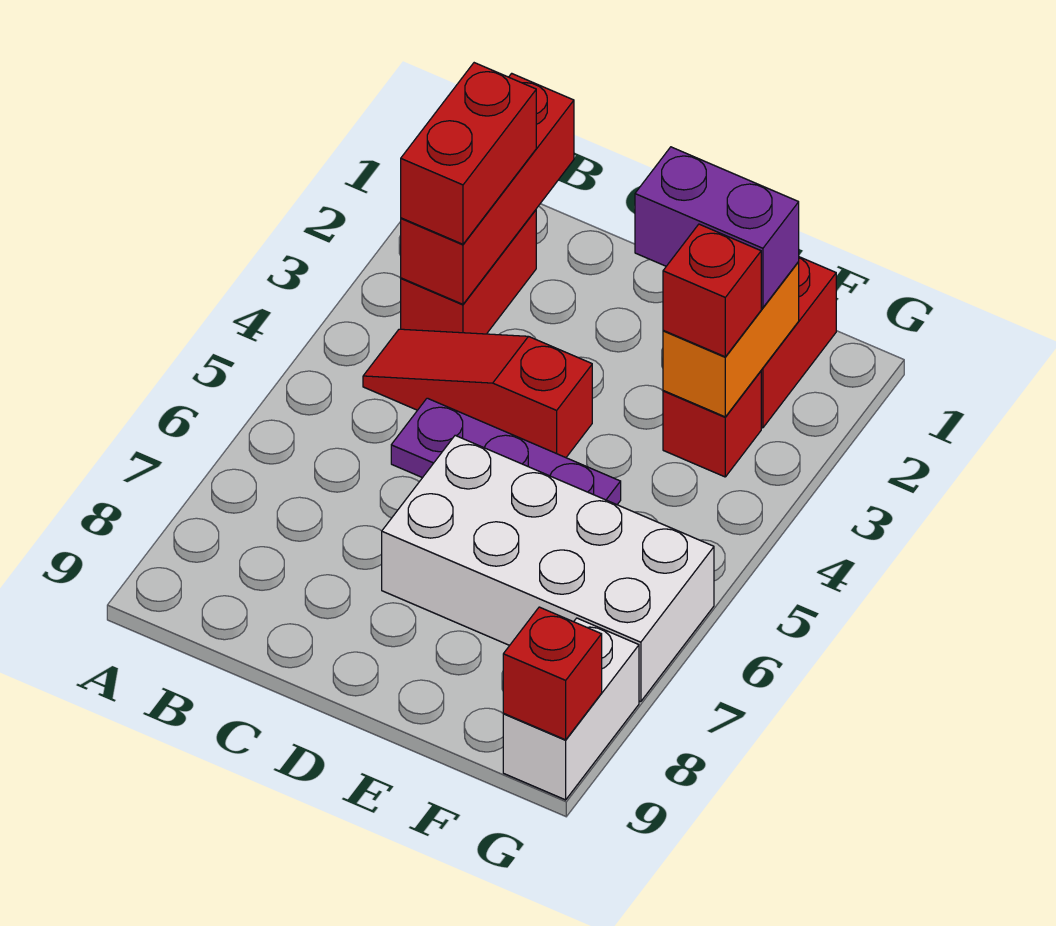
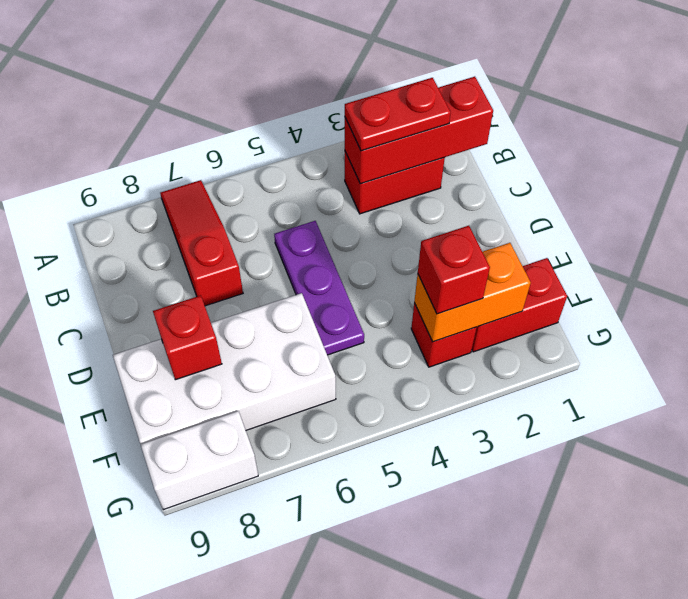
red brick B2:B3 level 3 -> red plate B2:B3 level 3
red slope B4:D4 level 1 top D -> red slope A7:C7 level 1 top C
white brick D6:G7 level 1 -> white brick E6:F9 level 1
purple brick E2:F2 level 3 -> none
red brick G9 level 2 -> red brick E8 level 2

